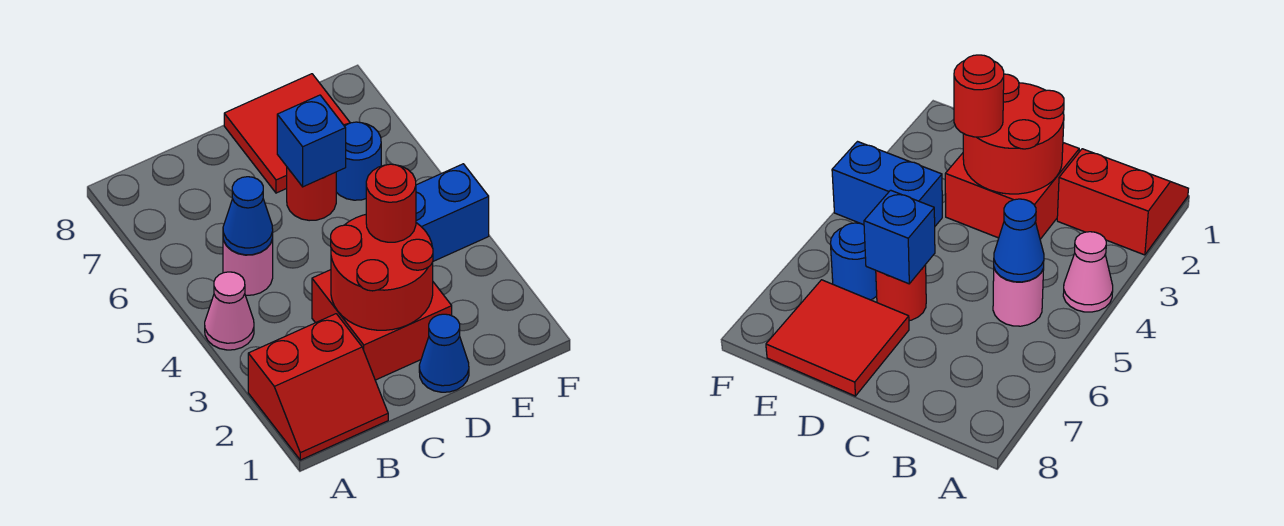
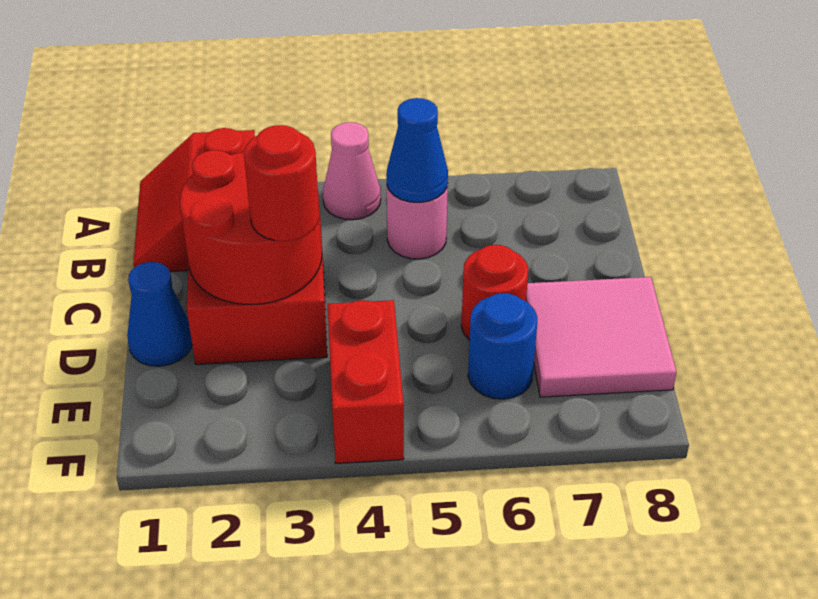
blue brick D6 level 2 -> none
red tile D7:E8 level 1 -> pink tile D7:E8 level 1
blue brick E4:F4 level 1 -> red brick E4:F4 level 1

